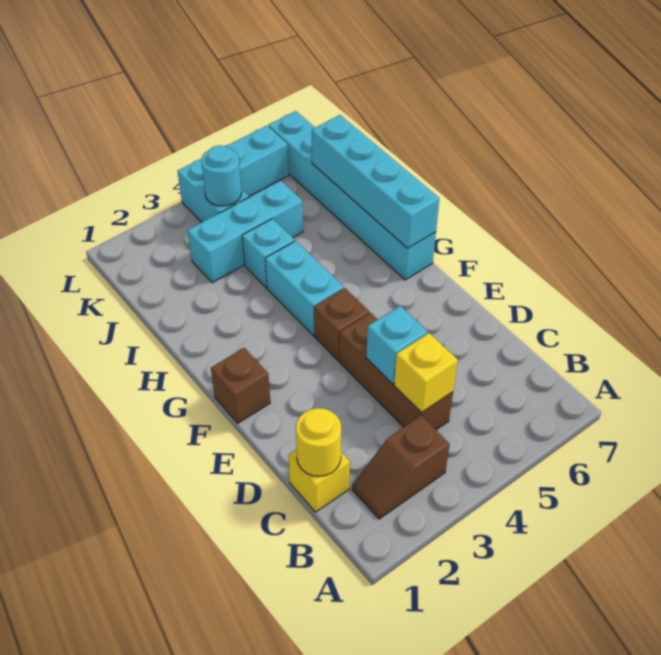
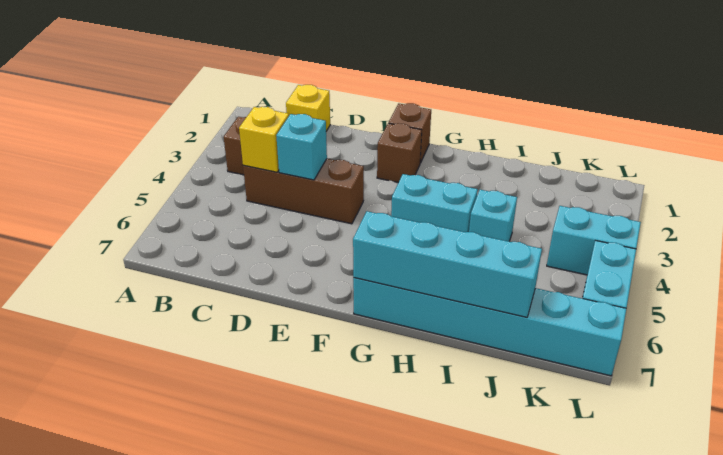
yellow round brick C1 level 2 -> none
brown brick F4 level 1 -> brown brick F2 level 1
cyan brick J3:J5 level 1 -> none
cyan round brick K4 level 2 -> none

